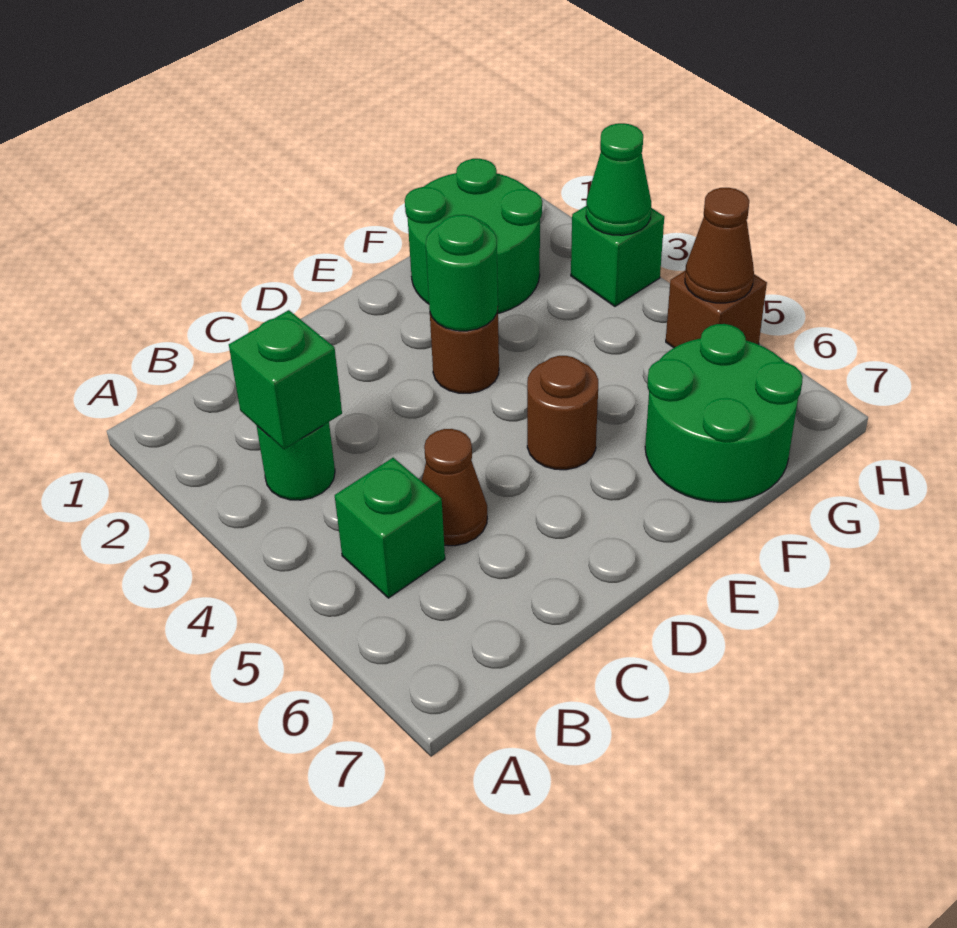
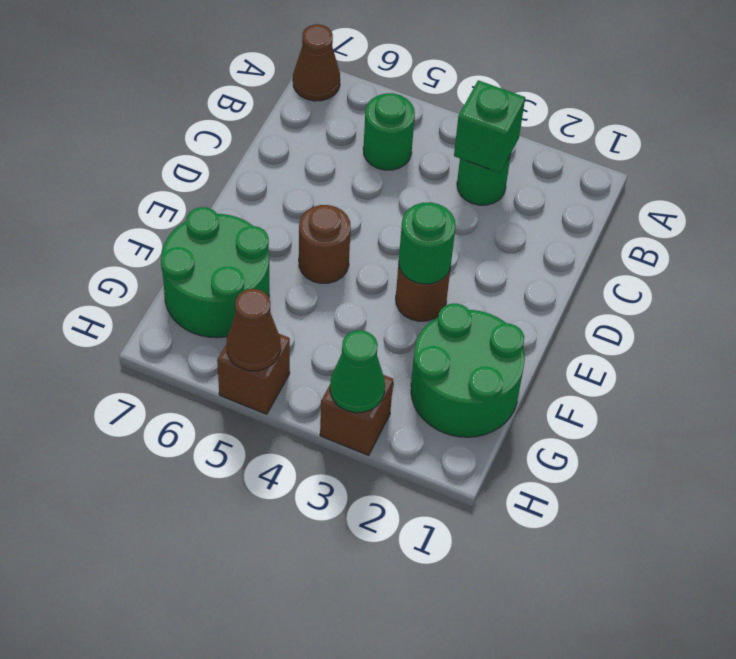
green brick B5 level 1 -> green round brick B5 level 1
brown cone C5 level 1 -> brown cone A7 level 1
green brick H3 level 1 -> brown brick H3 level 1

